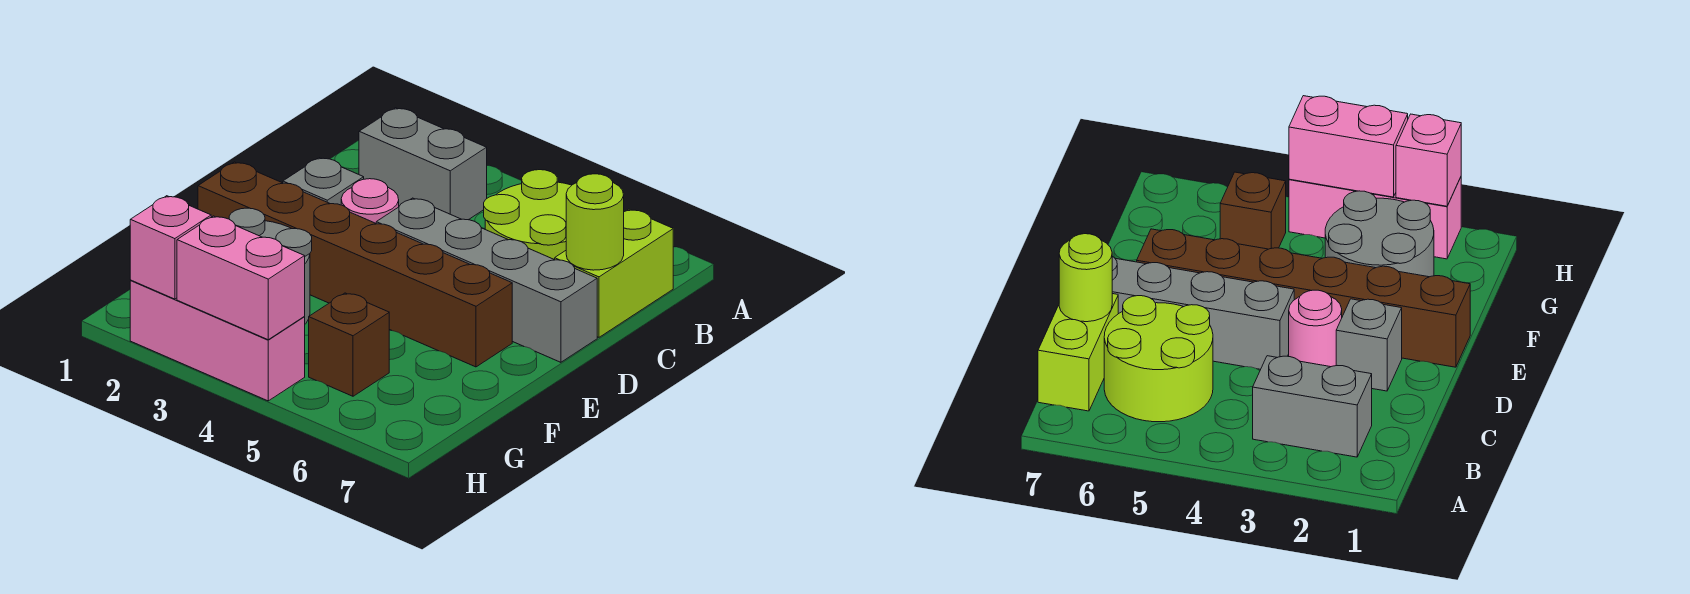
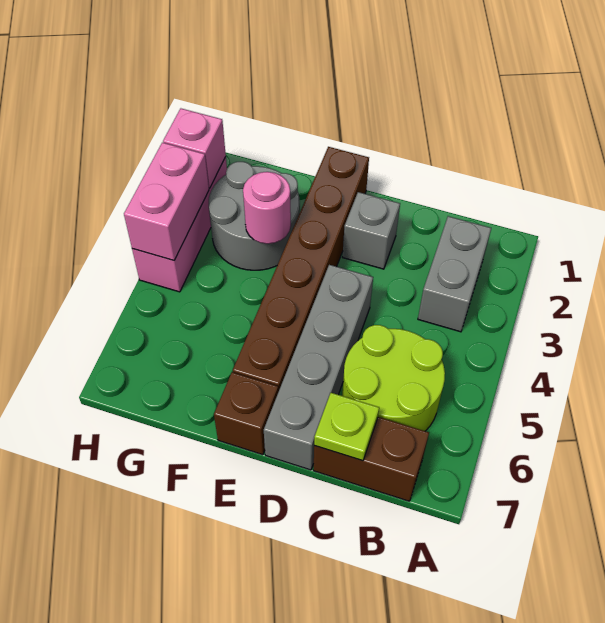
lime brick B7:C7 level 1 -> brown brick B7:C7 level 1
lime round brick C7 level 2 -> lime plate C7 level 2
pink round brick D3 level 1 -> pink round brick F3 level 2
brown brick G5 level 1 -> brown brick E7 level 1

